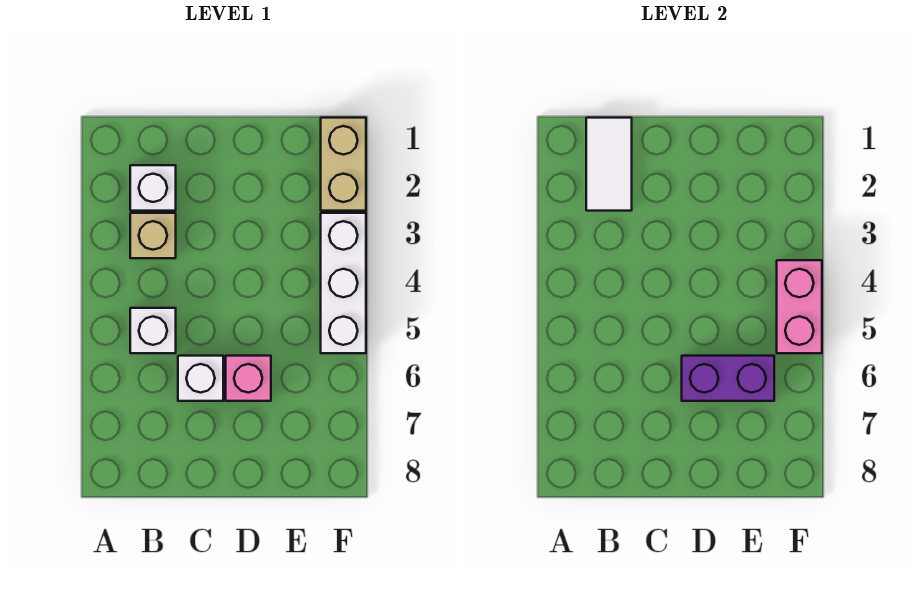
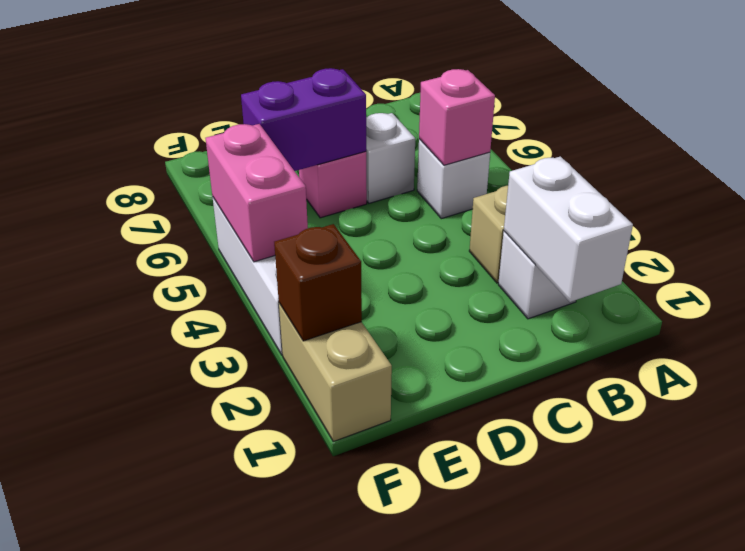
white tile B1:B2 level 2 -> white brick B1:B2 level 2
none -> pink brick B5 level 2
none -> brown brick F2 level 2

